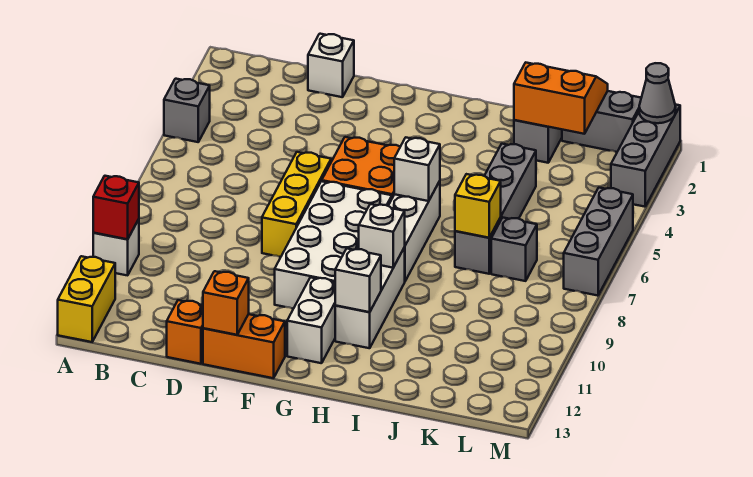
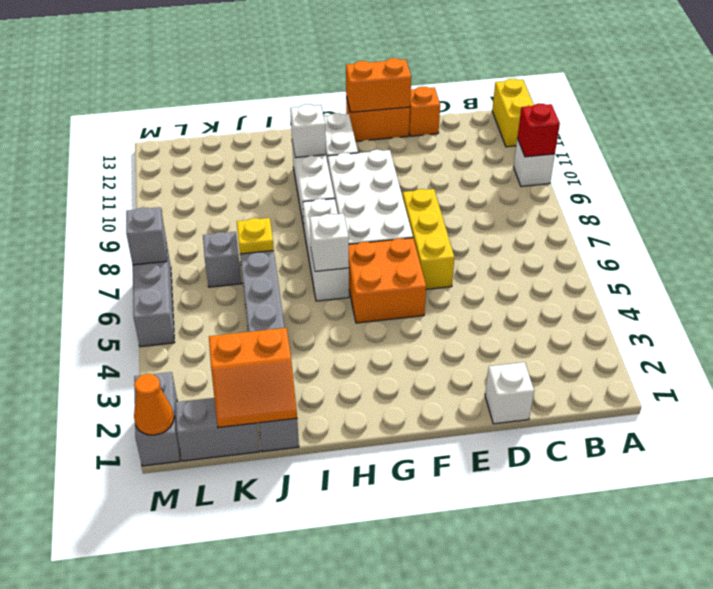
grey brick A4 level 1 -> grey brick M7 level 2
orange brick E13 level 2 -> orange brick E13:F13 level 2
white brick H9 level 2 -> none
yellow brick J7 level 2 -> yellow plate J7 level 2
grey brick M1:M3 level 1 -> grey brick M1:M2 level 1
grey cone M1 level 2 -> orange cone M1 level 2

